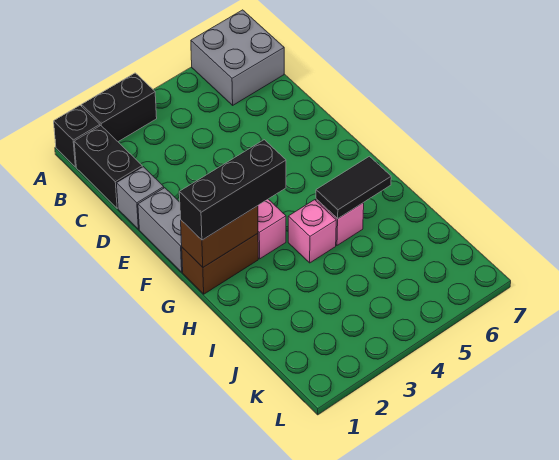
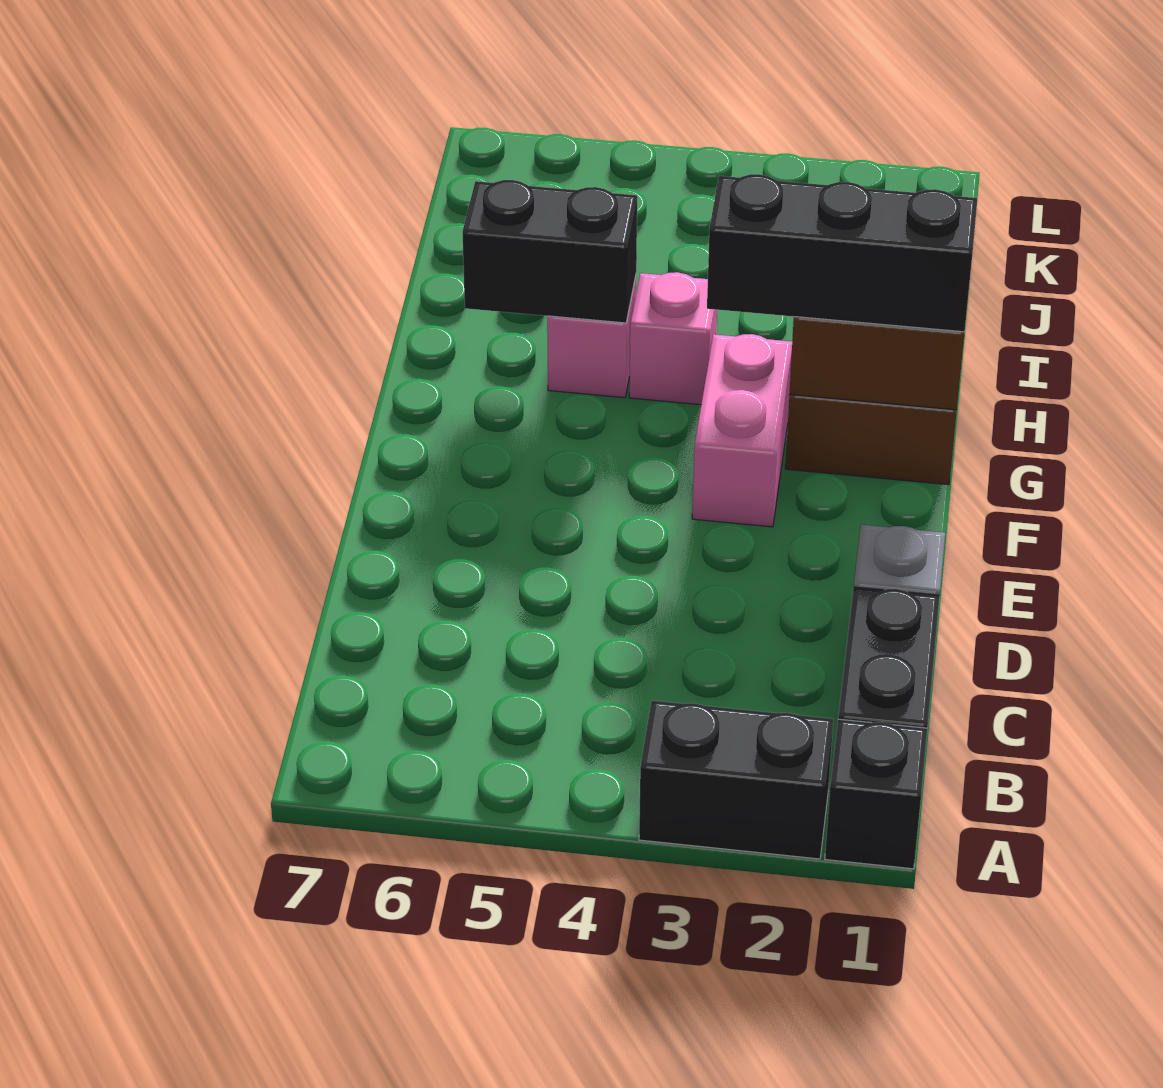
grey brick A6:B7 level 1 -> none
grey brick E1:F1 level 1 -> none
black tile H5:H6 level 2 -> black brick H5:H6 level 2

